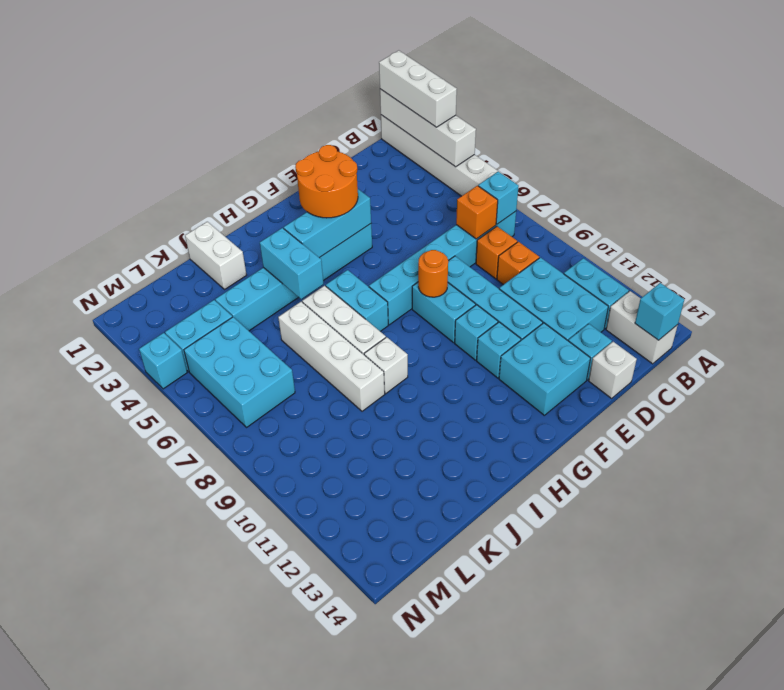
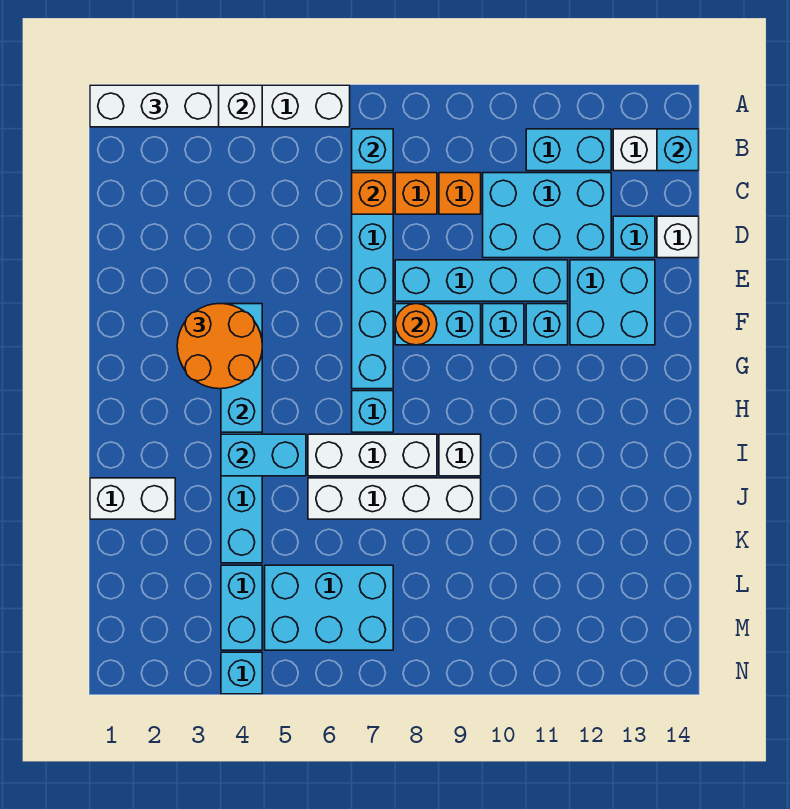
cyan brick H6:H7 level 1 -> cyan brick H7 level 1

